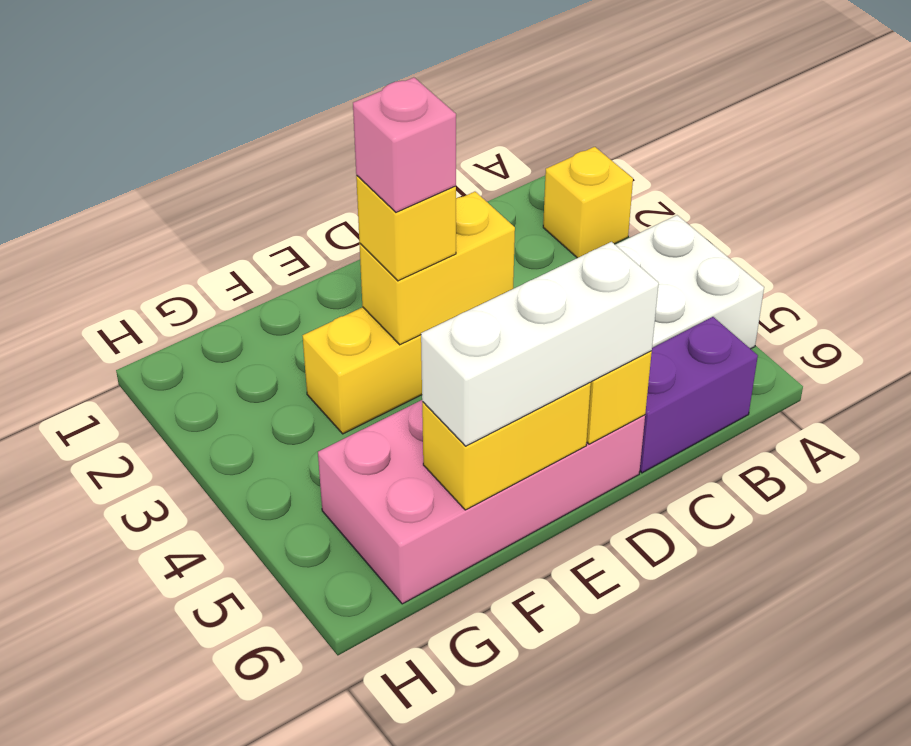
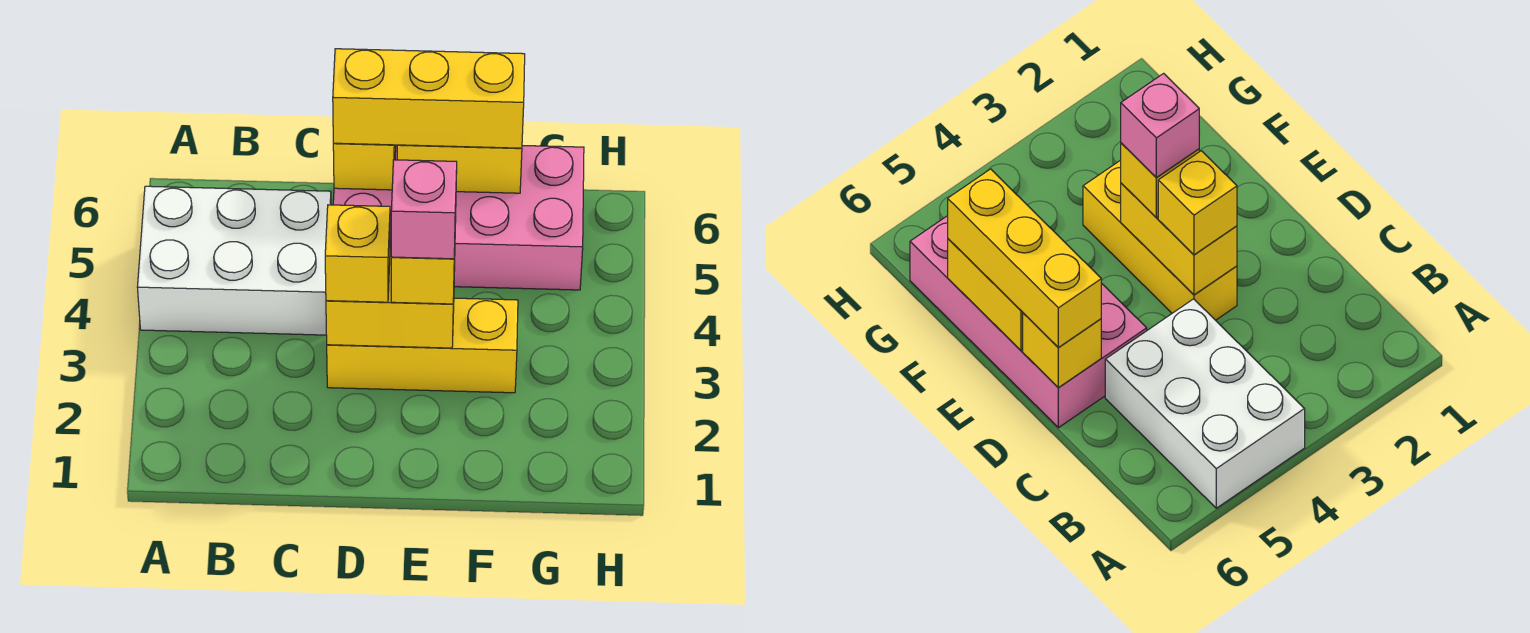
yellow brick A2 level 1 -> yellow brick D3 level 3
purple brick B6:C6 level 1 -> none
white brick D6:F6 level 3 -> yellow brick D6:F6 level 3

